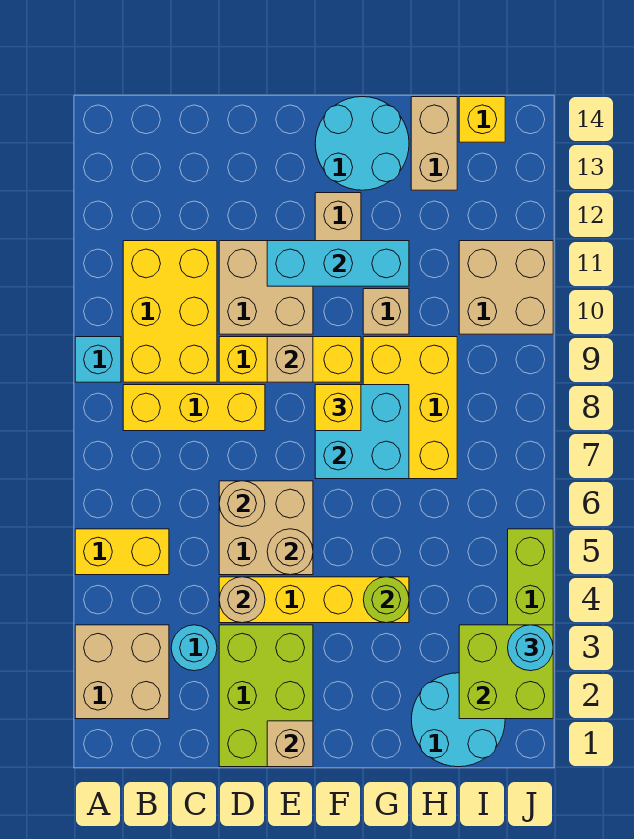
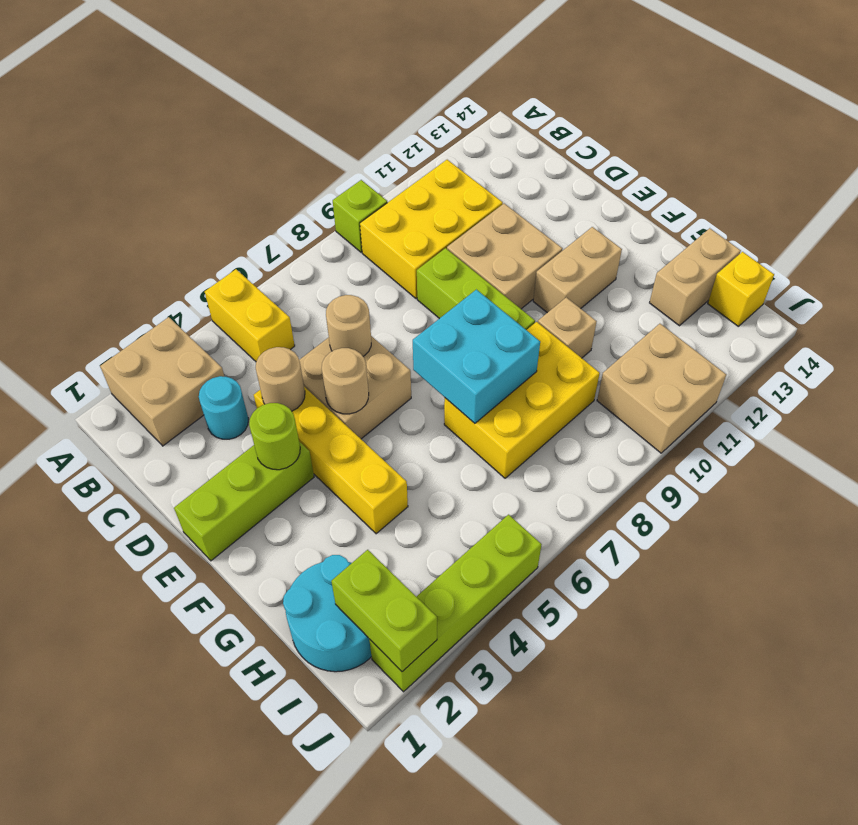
cyan brick A9 level 1 -> lime brick A9 level 1
yellow brick B8:D8 level 1 -> none
lime brick D1:E3 level 1 -> lime brick E1:E3 level 1
yellow brick D9:F9 level 1 -> lime brick D9:F9 level 1
tan brick E1 level 2 -> none
tan brick E9 level 2 -> none
cyan brick E11:G11 level 2 -> none
yellow brick F8 level 3 -> none
cyan round brick F13:G14 level 1 -> none
lime round brick G4 level 2 -> lime round brick E3 level 2
lime brick I2:J3 level 2 -> lime brick I2:J2 level 2
cyan round brick J3 level 3 -> none

